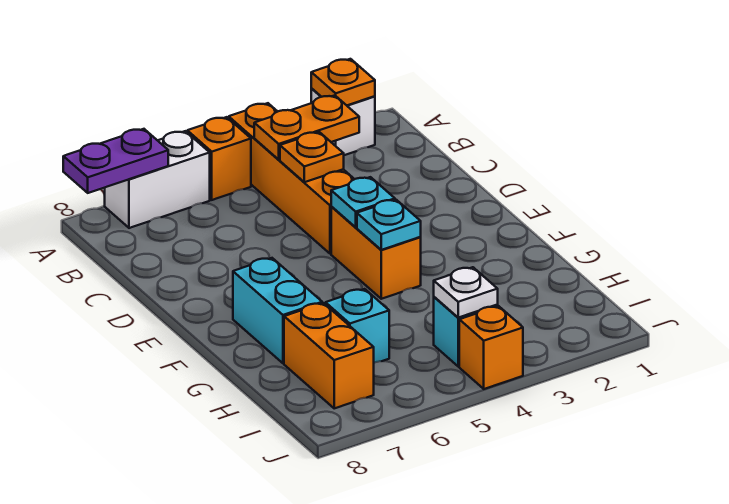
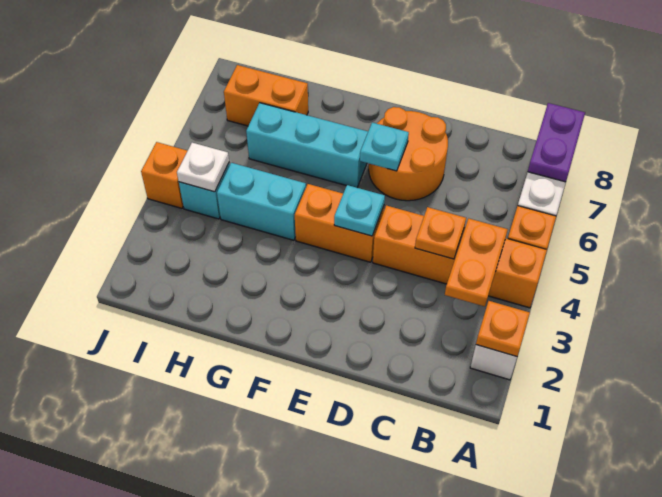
none -> orange round brick D6:E7 level 1
cyan plate F4 level 2 -> cyan plate E6 level 2
cyan brick F7:G7 level 1 -> cyan brick G4:H4 level 1
cyan brick H6 level 1 -> cyan brick F6:H6 level 1

